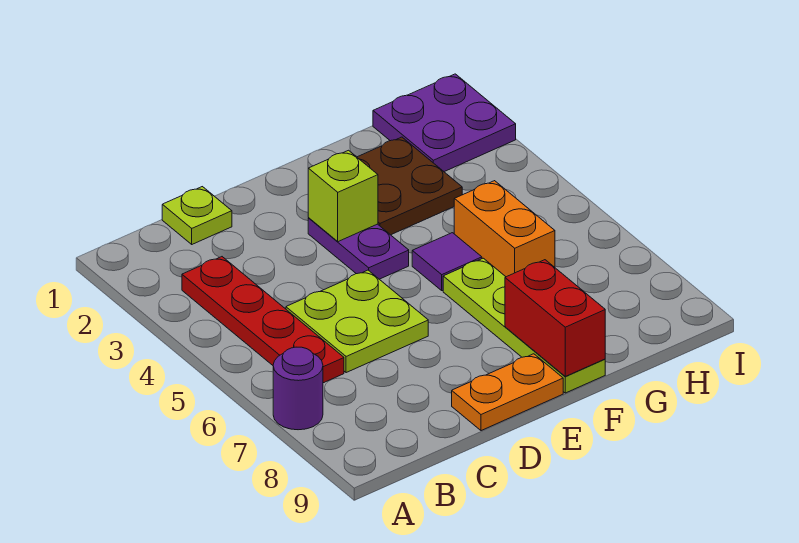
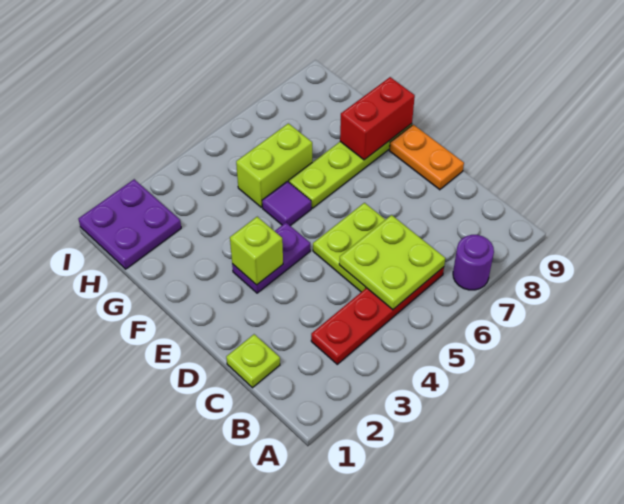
none -> lime plate B5:C6 level 2
brown plate F2:G3 level 1 -> none
orange brick G5:G6 level 1 -> lime brick G5:G6 level 1

